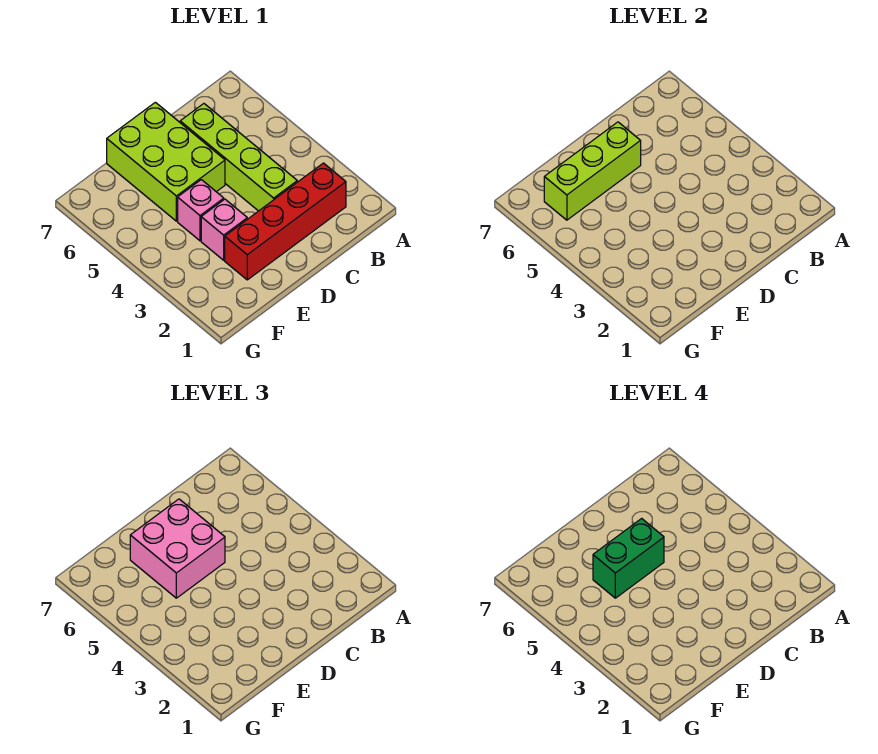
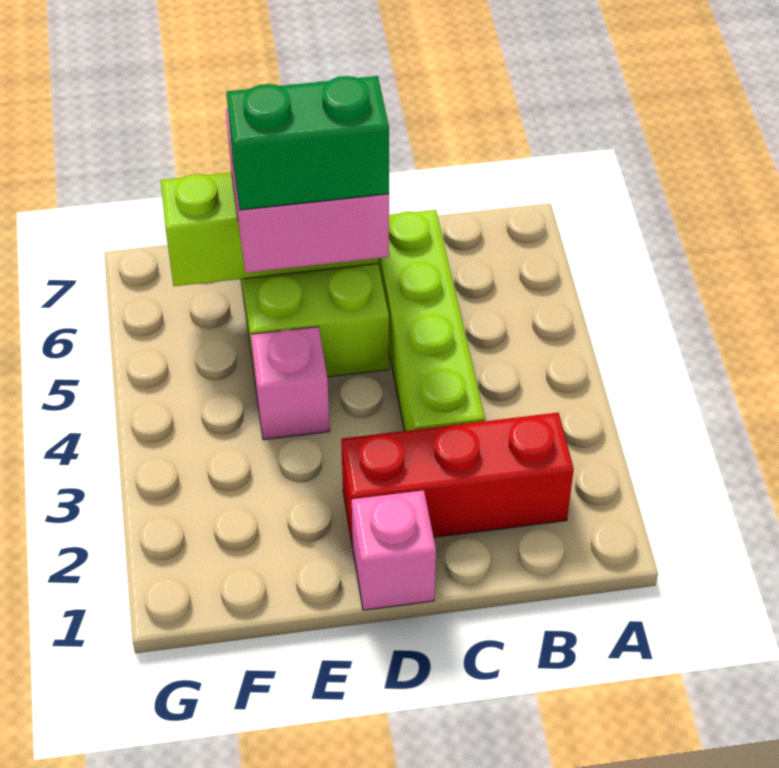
red brick B2:E2 level 1 -> red brick B2:D2 level 1
pink brick E3 level 1 -> pink brick D1 level 1

